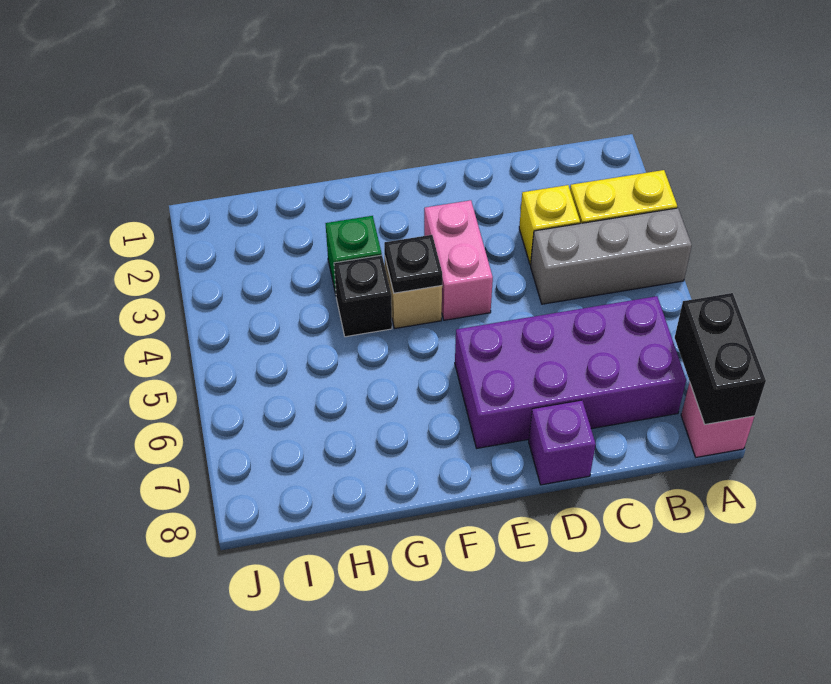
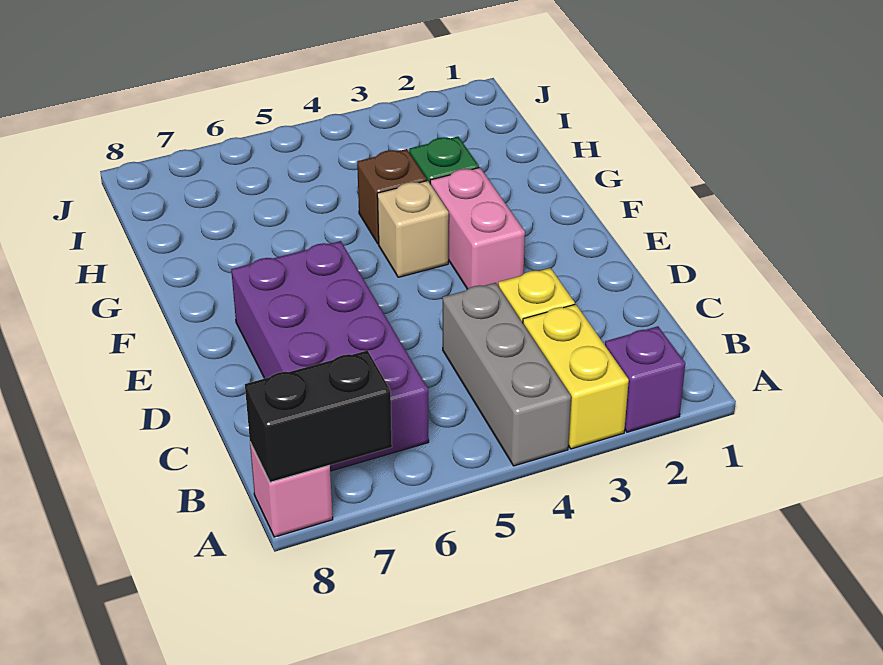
purple brick D8 level 1 -> purple brick A2 level 1
pink brick E3:E4 level 1 -> pink brick E3:F3 level 1
black plate F4 level 2 -> none
black brick G4 level 1 -> brown brick G4 level 1

